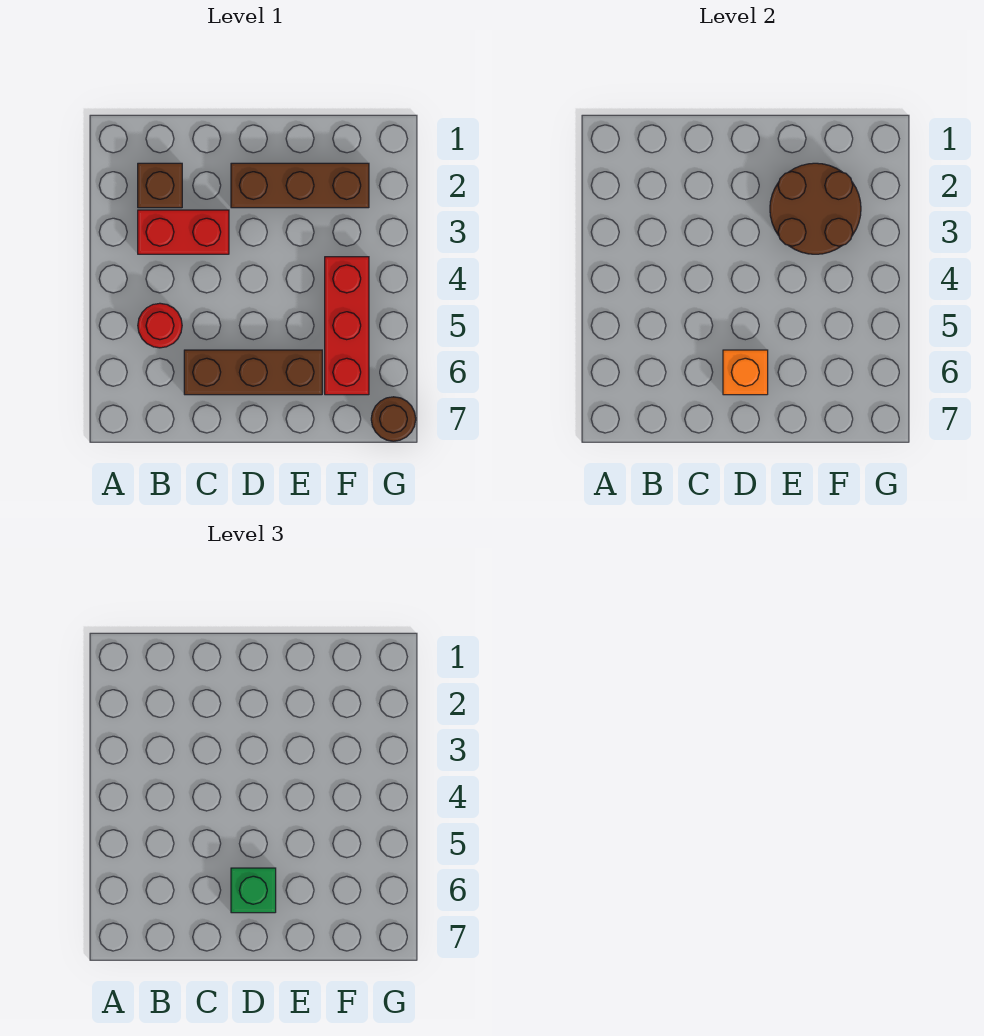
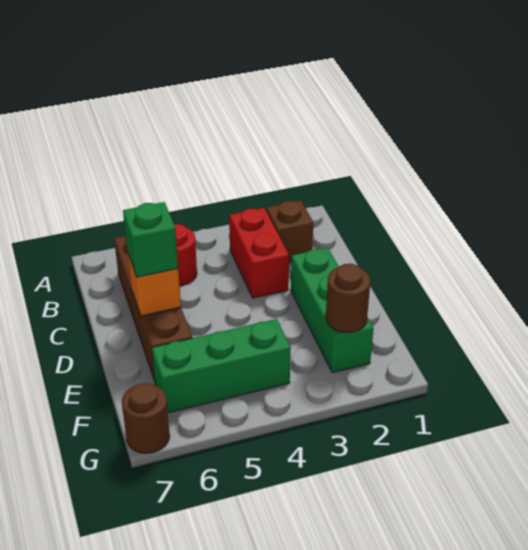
brown brick C6:E6 level 1 -> brown brick B6:E6 level 1
brown brick D2:F2 level 1 -> green brick D2:F2 level 1
brown round brick E2:F3 level 2 -> brown round brick F2 level 2
red brick F4:F6 level 1 -> green brick F4:F6 level 1

